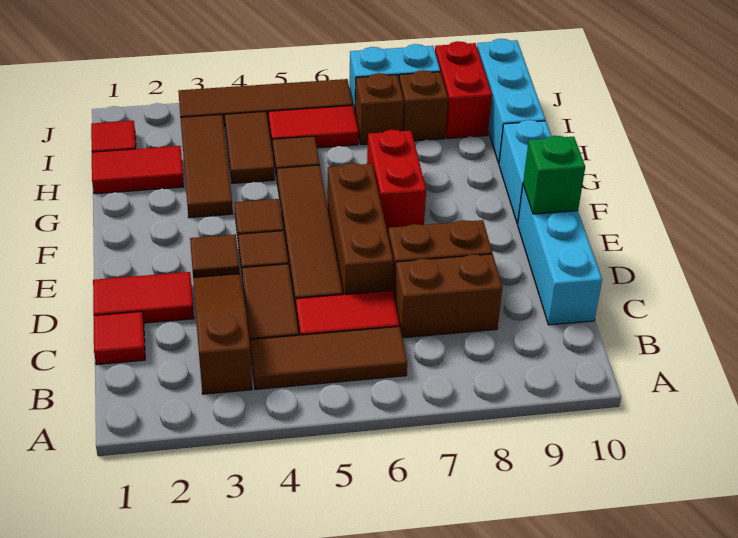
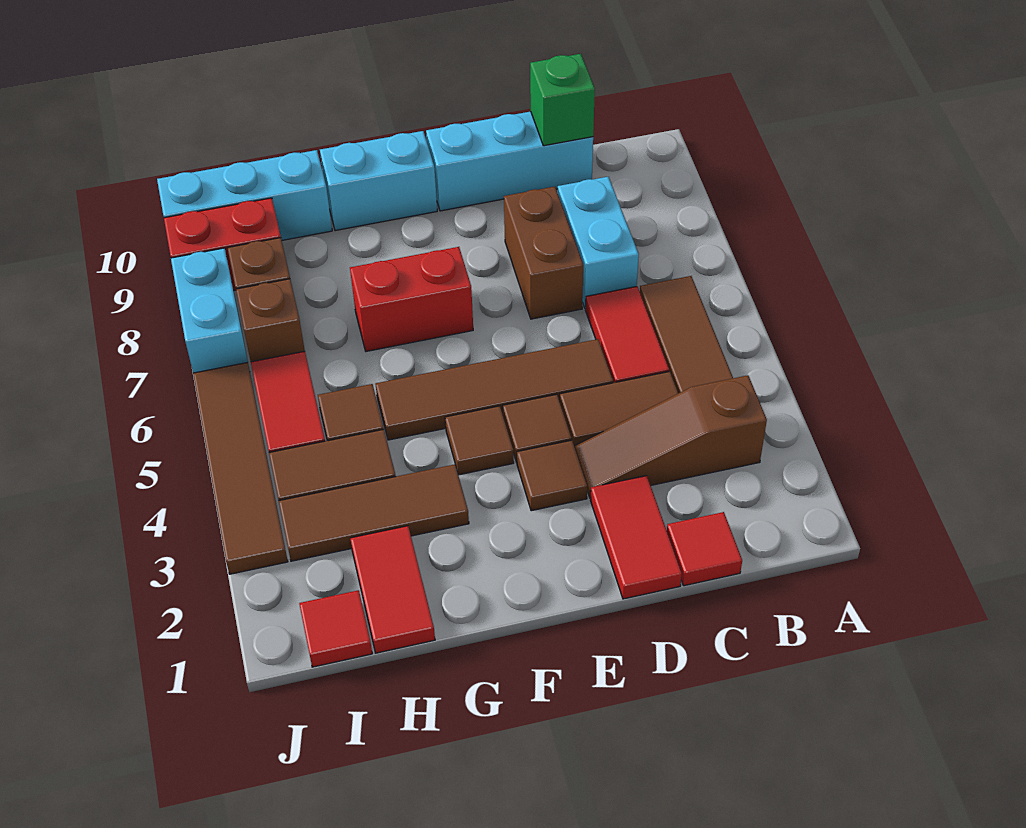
brown brick C7:C8 level 1 -> cyan brick C7:C8 level 1
brown brick D6:F6 level 1 -> none
green brick E10 level 2 -> green brick C10 level 2

